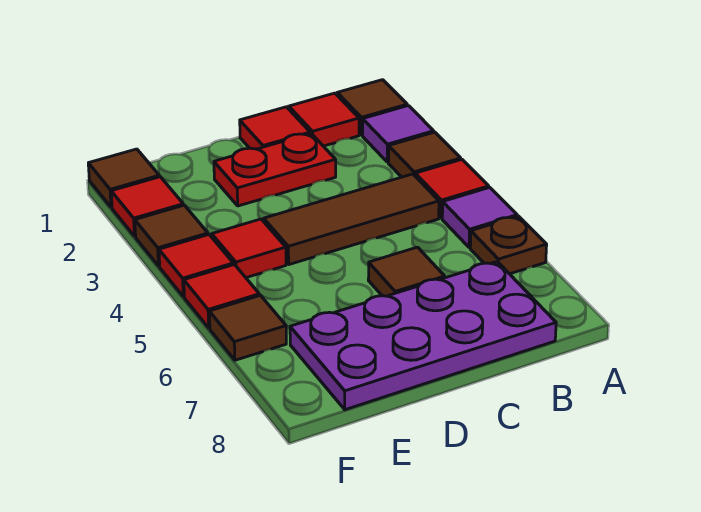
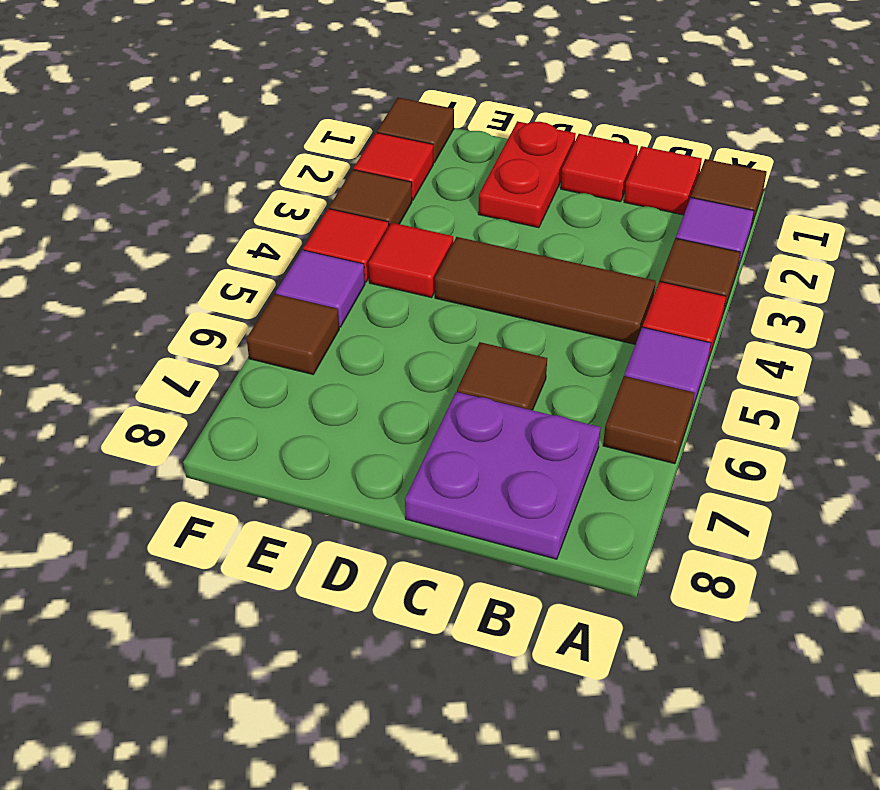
brown plate A6 level 1 -> brown tile A6 level 1
purple plate B7:E8 level 1 -> purple plate B7:C8 level 1
red plate C2:D2 level 1 -> red plate D1:D2 level 1
red tile F5 level 1 -> purple tile F5 level 1

